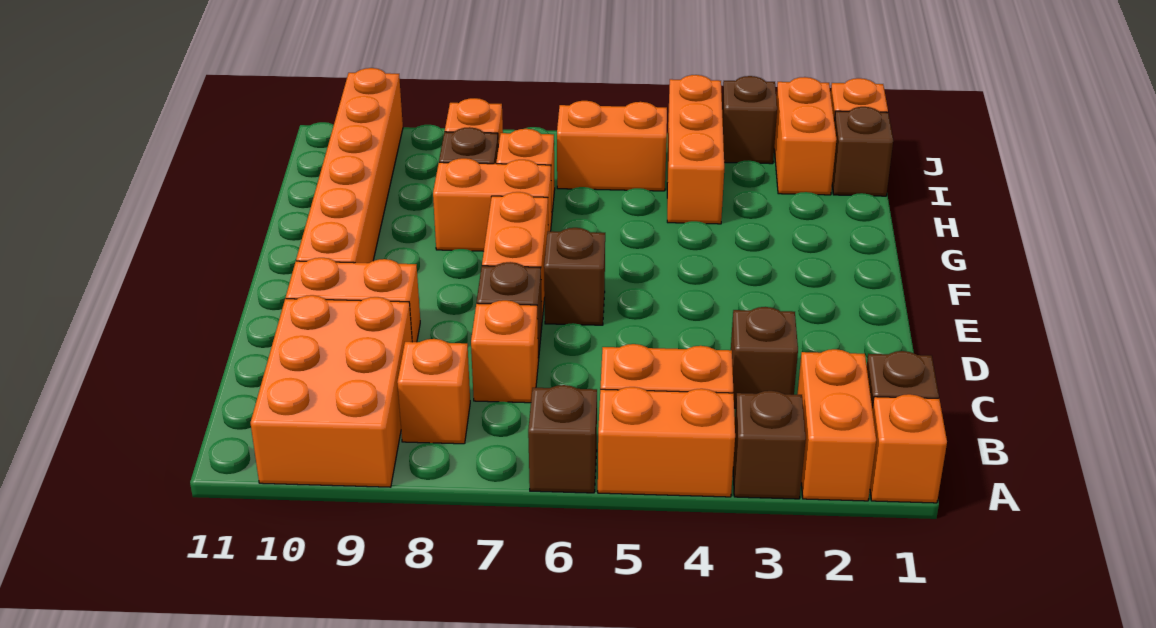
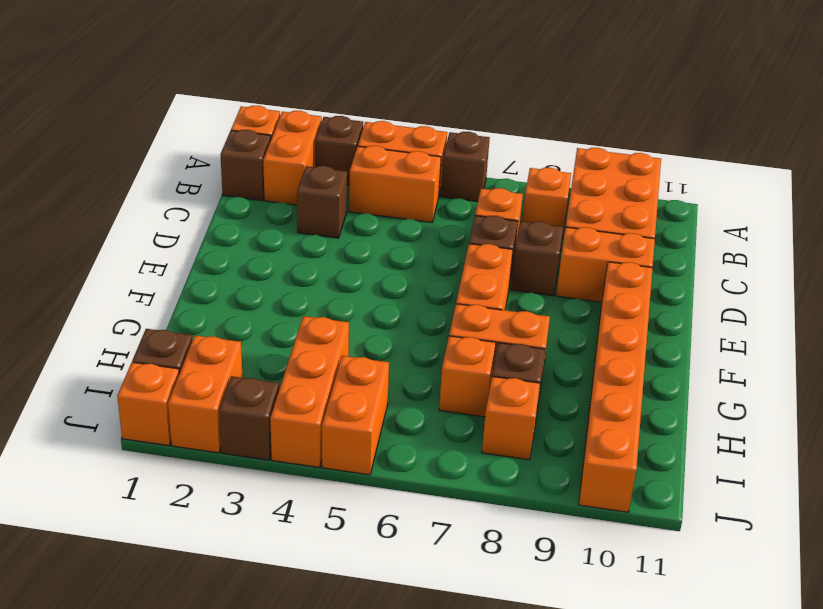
brown brick E6 level 1 -> brown brick D8 level 1
orange brick I5:I6 level 1 -> orange brick I5:J5 level 1

